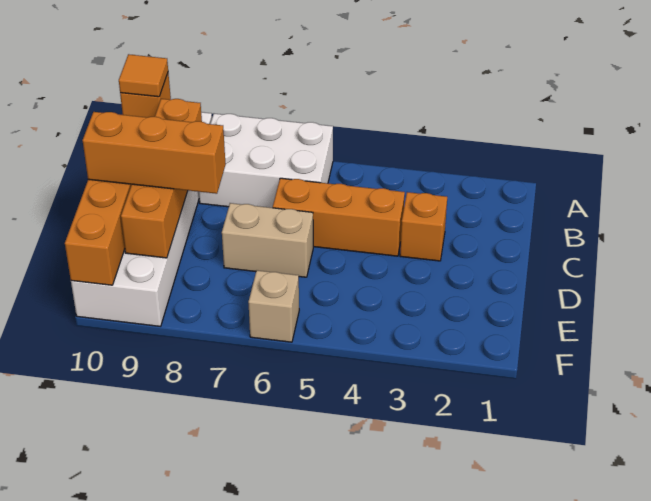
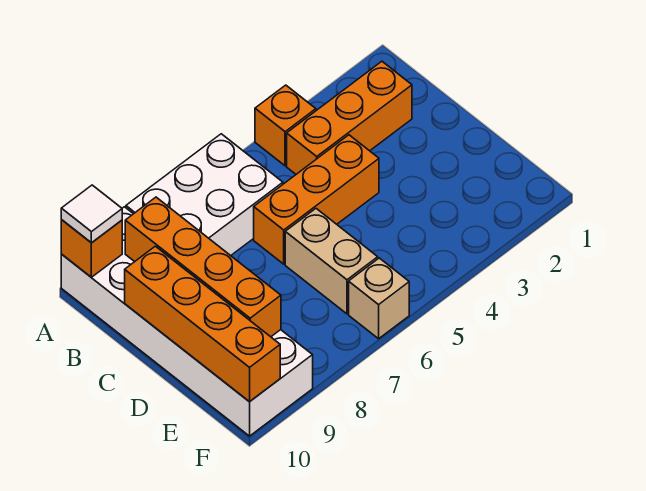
orange tile A10 level 3 -> white tile A10 level 3
orange brick C3 level 1 -> orange brick A4 level 1
tan brick D6:D7 level 1 -> tan brick D6:E6 level 1
orange brick D8:D10 level 3 -> orange brick B2:B4 level 1

